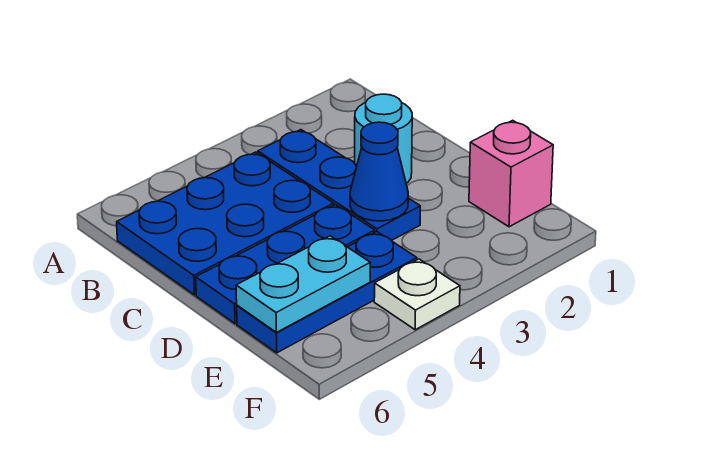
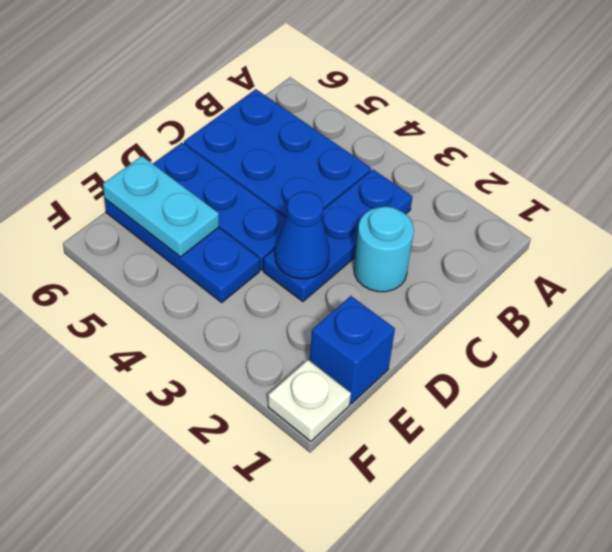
pink brick E1 level 1 -> blue brick E1 level 1
white plate F4 level 1 -> white plate F1 level 1

